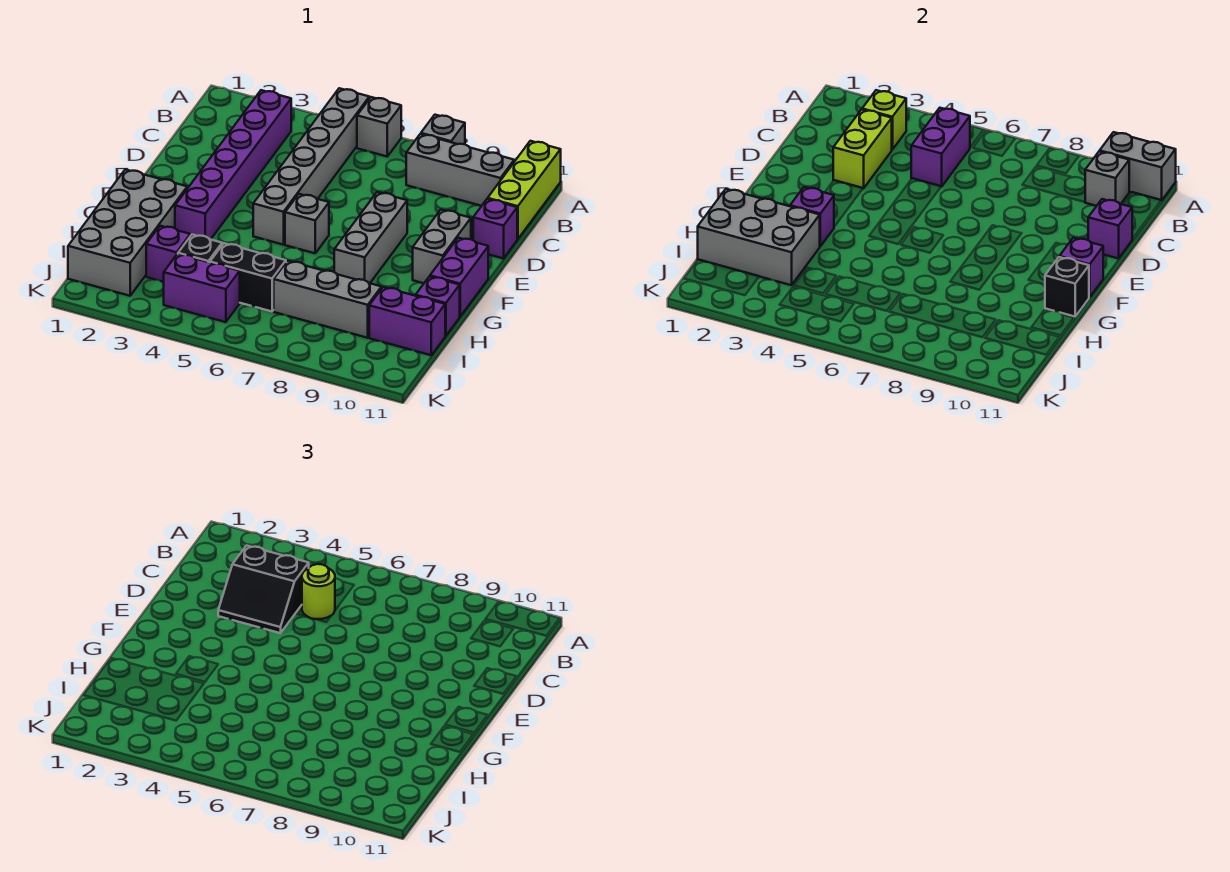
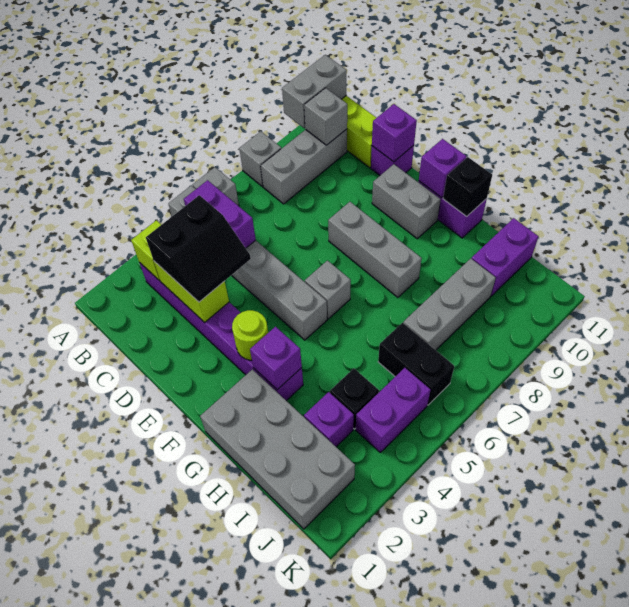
lime round brick C5 level 3 -> lime round brick F3 level 2
grey brick H1:I3 level 2 -> none
purple brick H11 level 1 -> none
black brick I5:I6 level 1 -> black brick I6:J6 level 1

